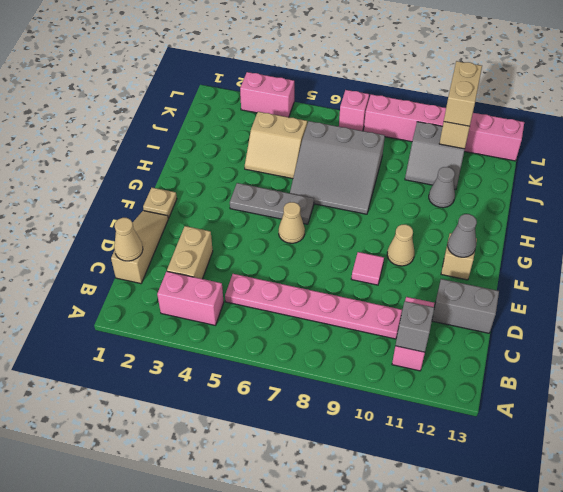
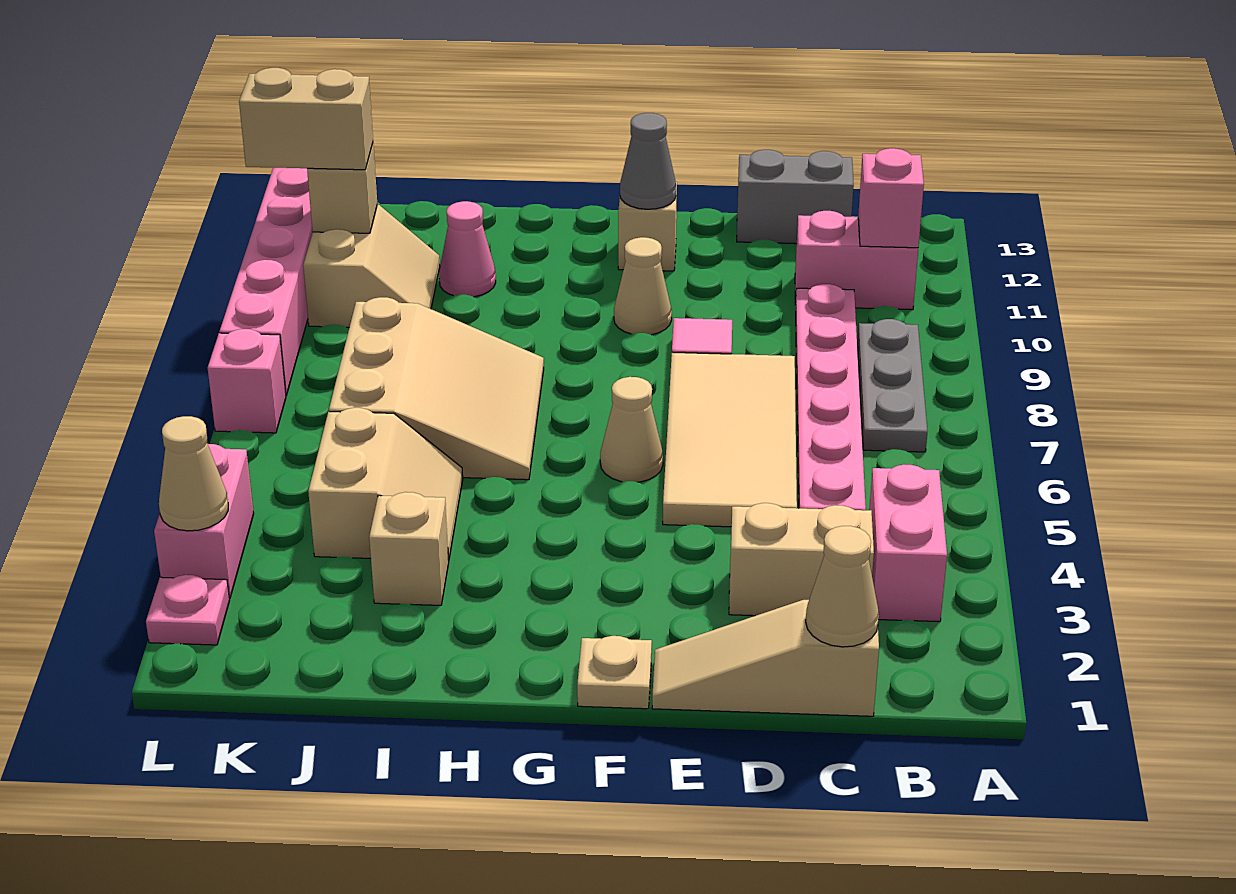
grey brick B11 level 2 -> pink brick B11 level 2
none -> tan tile D5:E8 level 1
grey brick D12:D13 level 1 -> grey brick C13:D13 level 1
grey plate G4:G6 level 1 -> grey plate B7:B9 level 1
grey slope H6:J8 level 1 top J -> tan slope H6:J8 level 1 top J
none -> tan brick I3 level 1
grey cone I11 level 1 -> pink cone I11 level 1
grey slope J10:K11 level 1 top K -> tan slope J10:K11 level 1 top K
none -> pink plate L2 level 1
none -> tan cone L3 level 2

